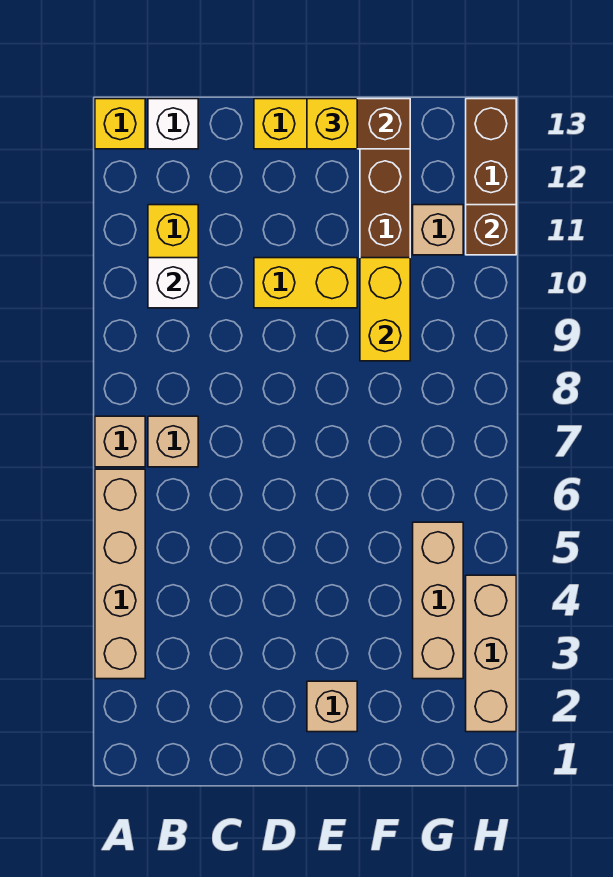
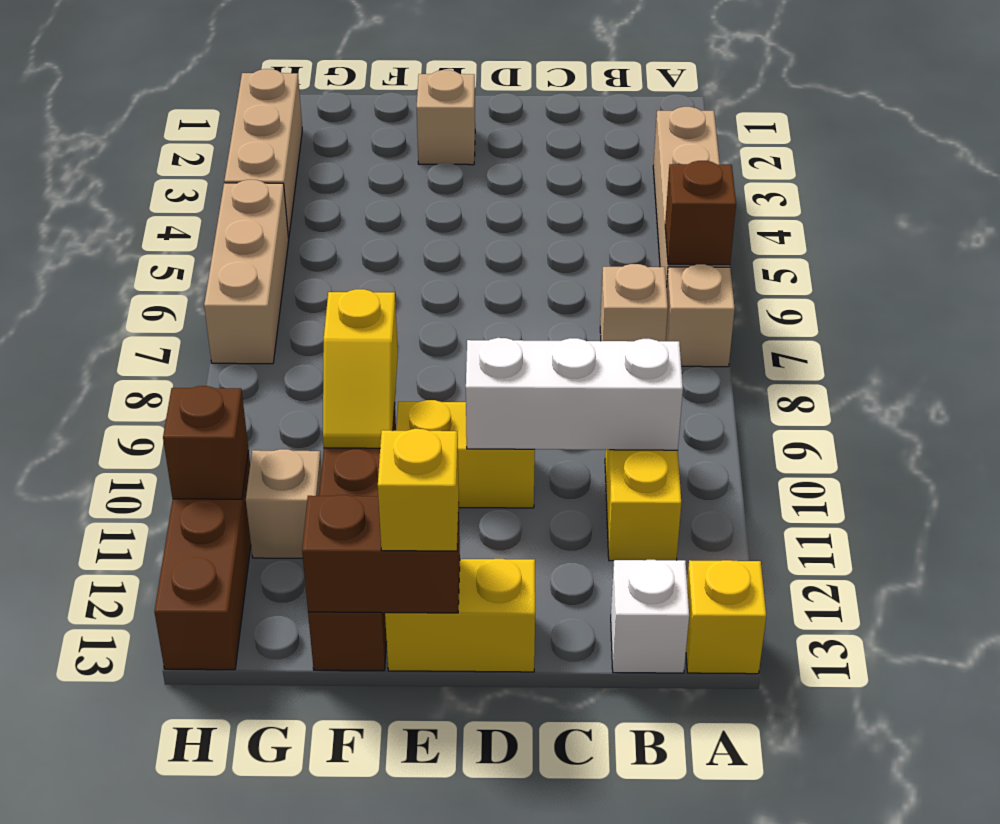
none -> brown brick A6 level 2
white brick B10 level 2 -> white brick B10:D10 level 2
yellow brick F9:F10 level 2 -> yellow slope F9:F10 level 2 top 9
tan brick G3:G5 level 1 -> tan brick H5:H7 level 1

